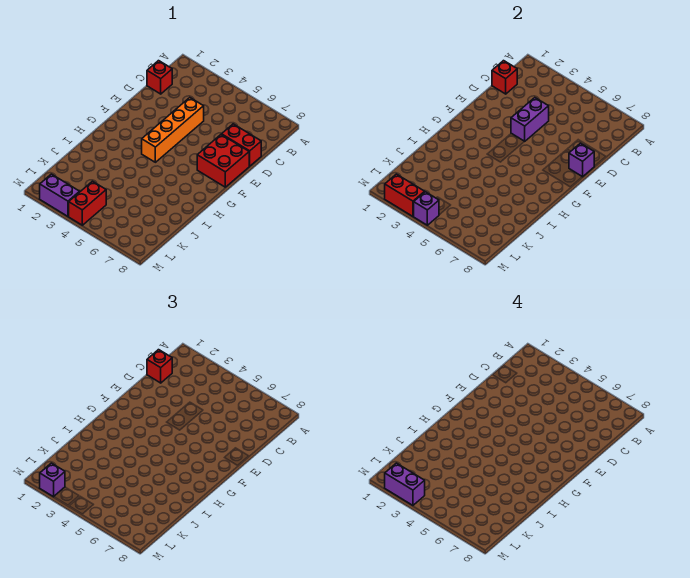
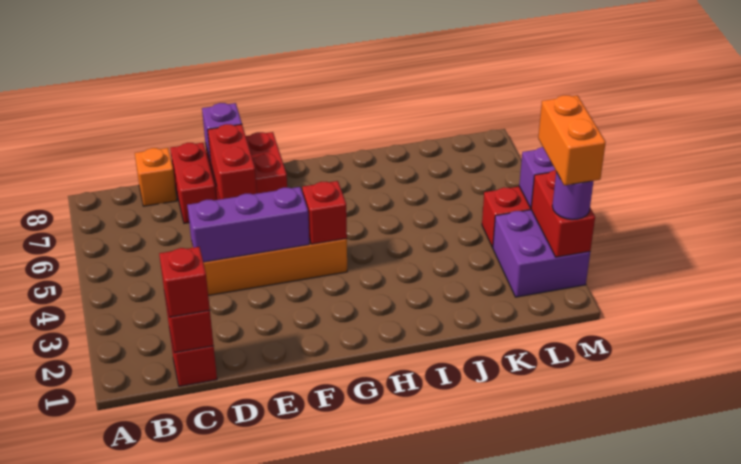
none -> orange brick C8 level 1
purple brick D4:E4 level 2 -> purple brick D4:F4 level 2
none -> red brick E6:E7 level 2
none -> red brick G4 level 2
purple brick M2:M3 level 1 -> purple brick L2:M3 level 1
purple brick M2 level 3 -> purple round brick M2 level 3
purple brick M2:M3 level 4 -> orange brick M2:M3 level 4

